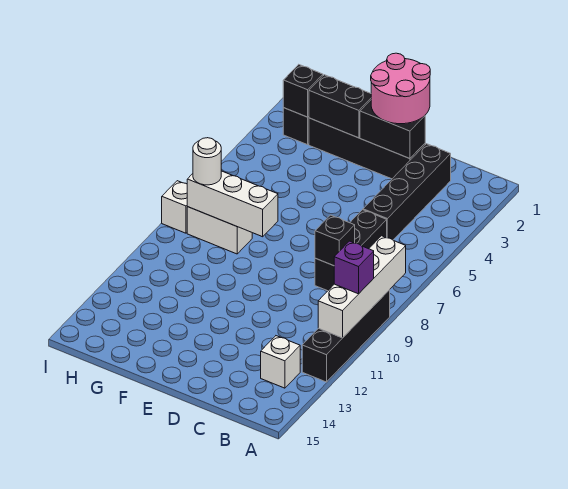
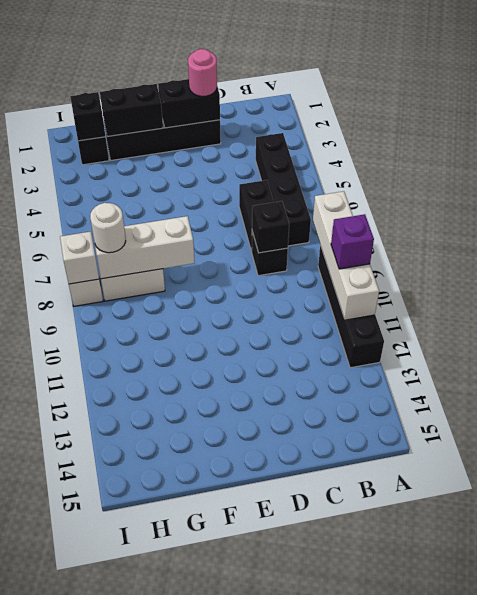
white brick B13 level 1 -> white brick I8 level 2
black brick C2:C5 level 1 -> black brick B4:B7 level 1
pink round brick D1:E2 level 3 -> pink round brick D2 level 3

